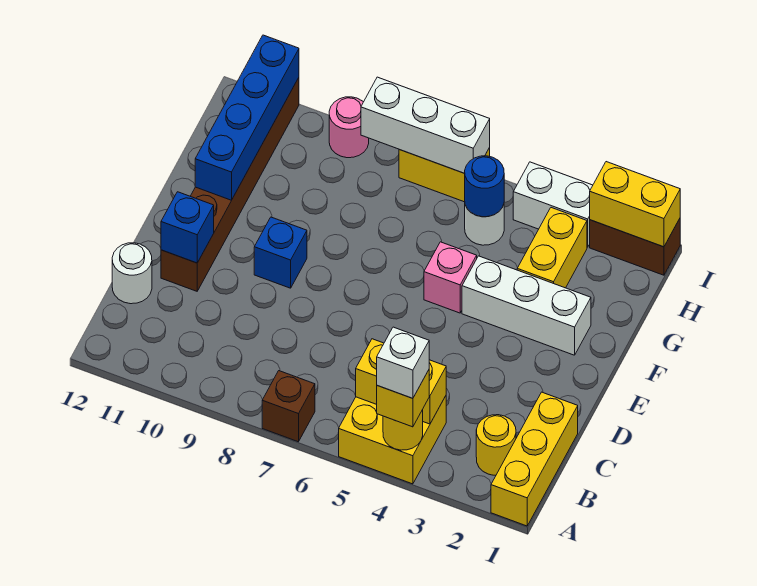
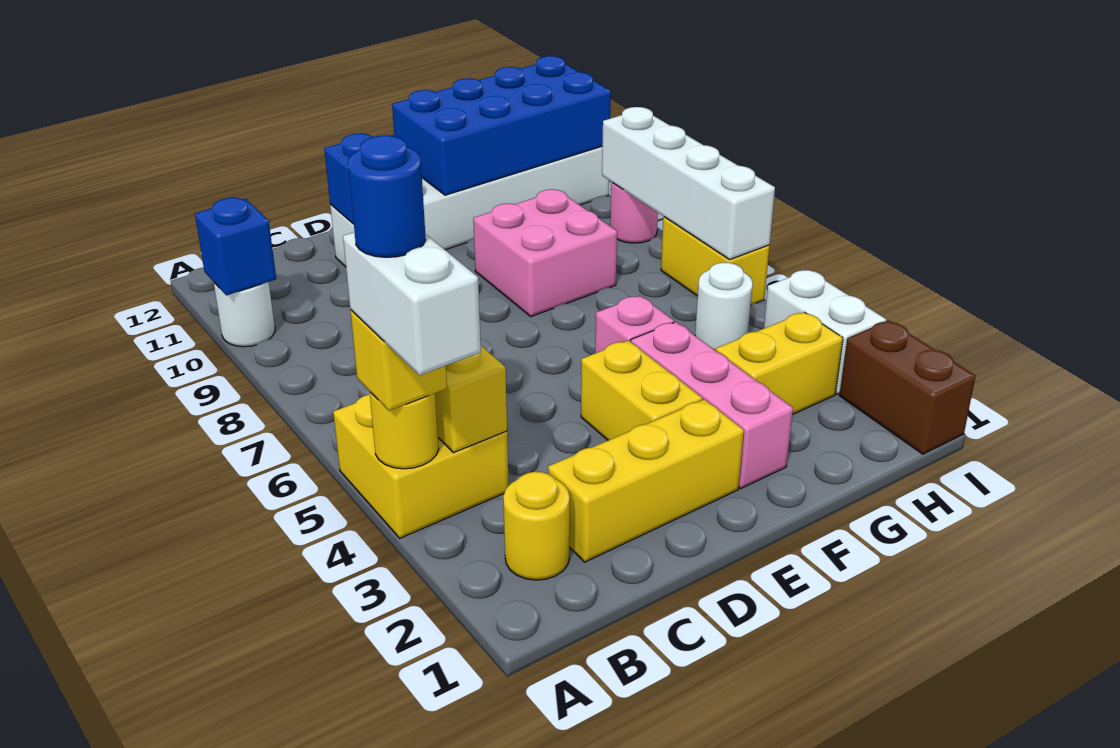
yellow brick A1:C1 level 1 -> yellow brick C2:E2 level 1
white brick A4 level 4 -> white brick A3:A4 level 4
brown brick A7 level 1 -> none
white round brick C12 level 1 -> white round brick A10 level 1
brown brick D11:I11 level 1 -> white brick D11:I11 level 1
blue brick E9 level 1 -> blue brick A10 level 2
white brick F2:F4 level 1 -> pink brick F2:F4 level 1
none -> pink brick F8:G9 level 1
blue brick F11:I11 level 2 -> blue brick F11:I12 level 2
blue round brick H5 level 2 -> blue round brick A4 level 5
yellow brick I1:I2 level 2 -> yellow brick E3:E4 level 1
white brick I6:I8 level 2 -> white brick I6:I9 level 2

